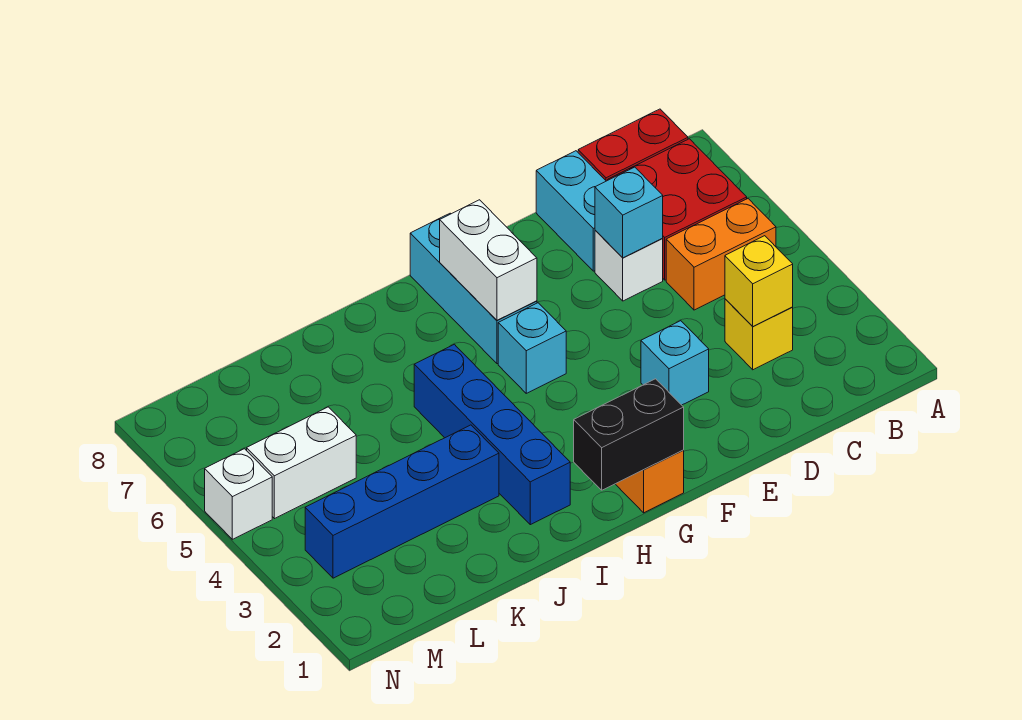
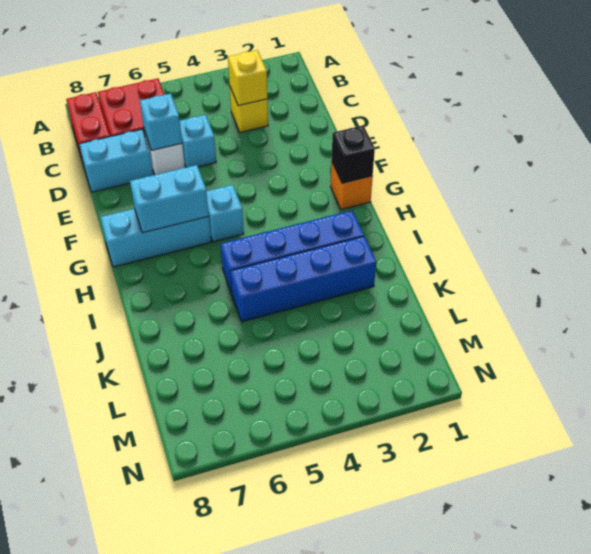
orange brick B5:C5 level 1 -> none
cyan brick E3 level 1 -> cyan brick D5 level 1
black brick G1:H1 level 2 -> black brick G1 level 2
white brick G6:G7 level 2 -> cyan brick G6:G7 level 2
blue brick J3:M3 level 1 -> blue brick J2:J5 level 1
white brick L5:M5 level 1 -> none
white brick N5 level 1 -> none

